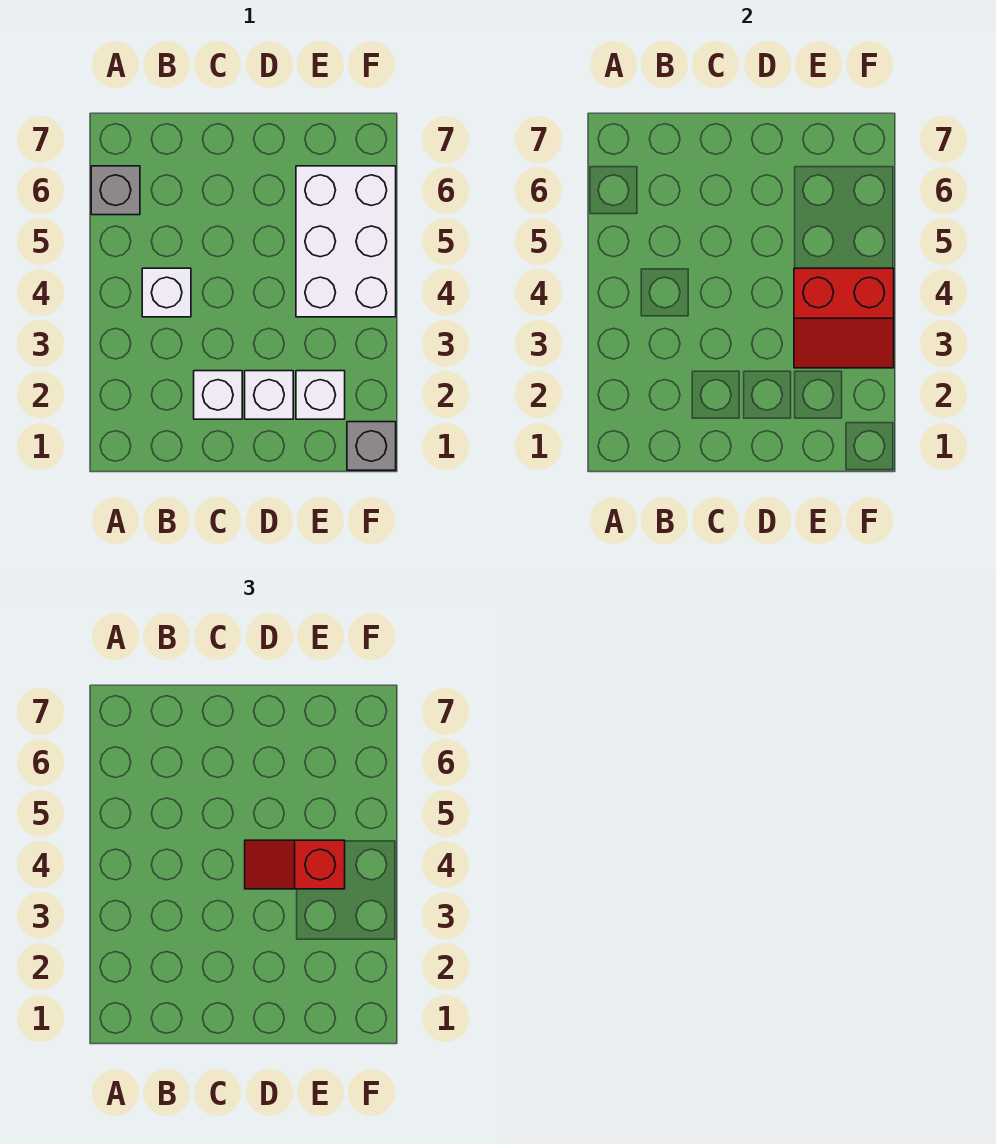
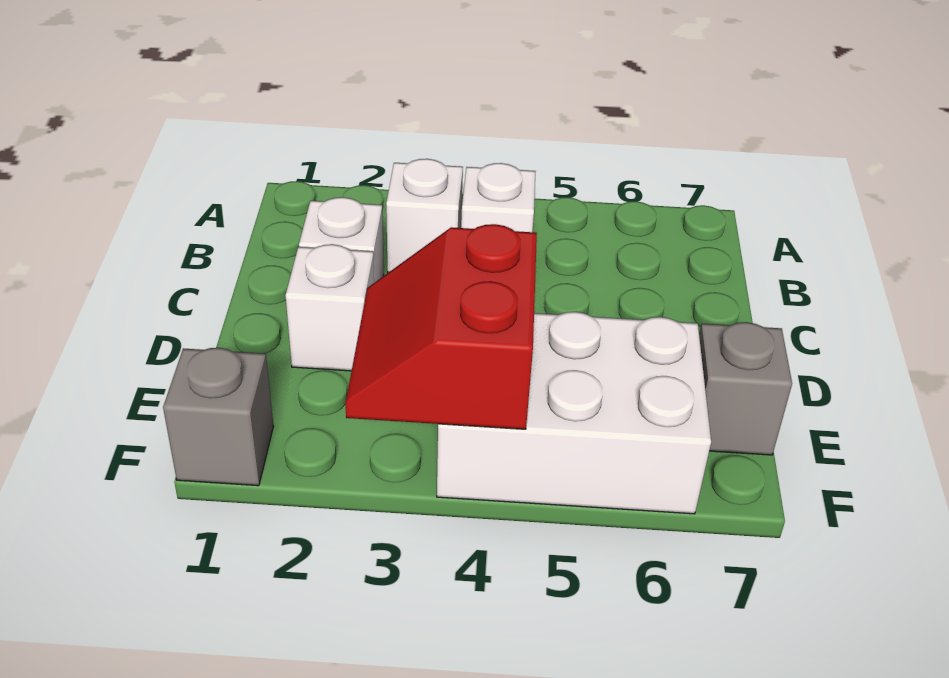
grey brick A6 level 1 -> grey brick E7 level 1
red slope D4:E4 level 3 top E -> none
white brick E2 level 1 -> white brick B3 level 1

